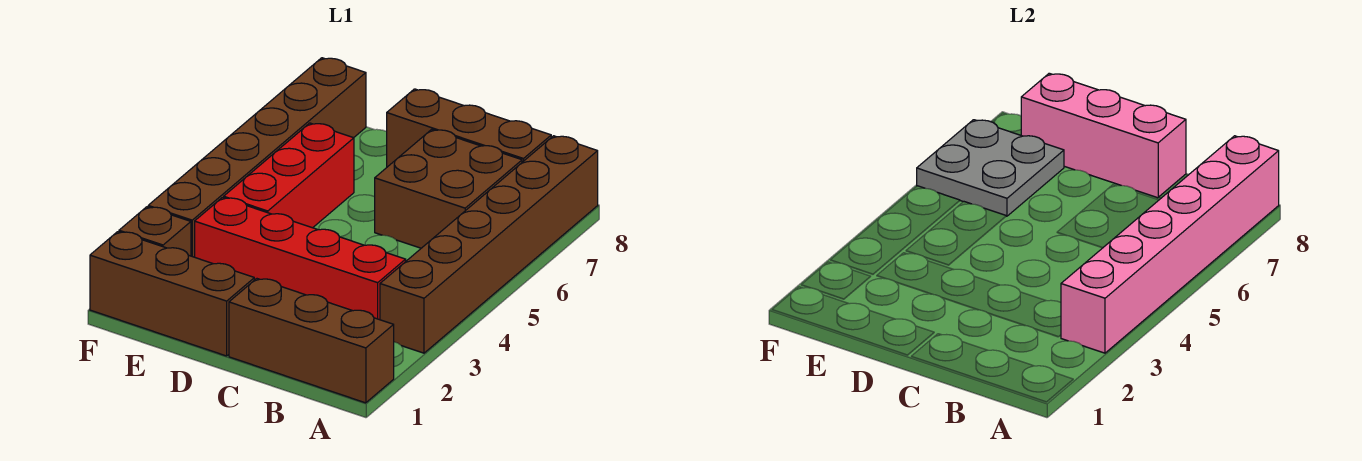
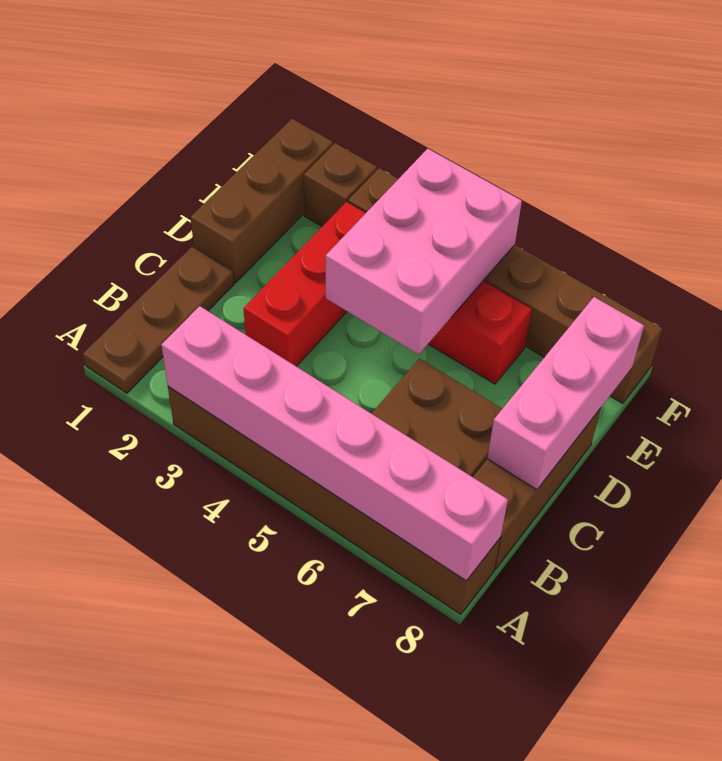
brown brick A1:C1 level 1 -> brown plate A1:C1 level 1
red brick B3:E3 level 1 -> red brick C3:E3 level 1
none -> pink brick D4:F5 level 2
grey plate E6:F7 level 2 -> none

